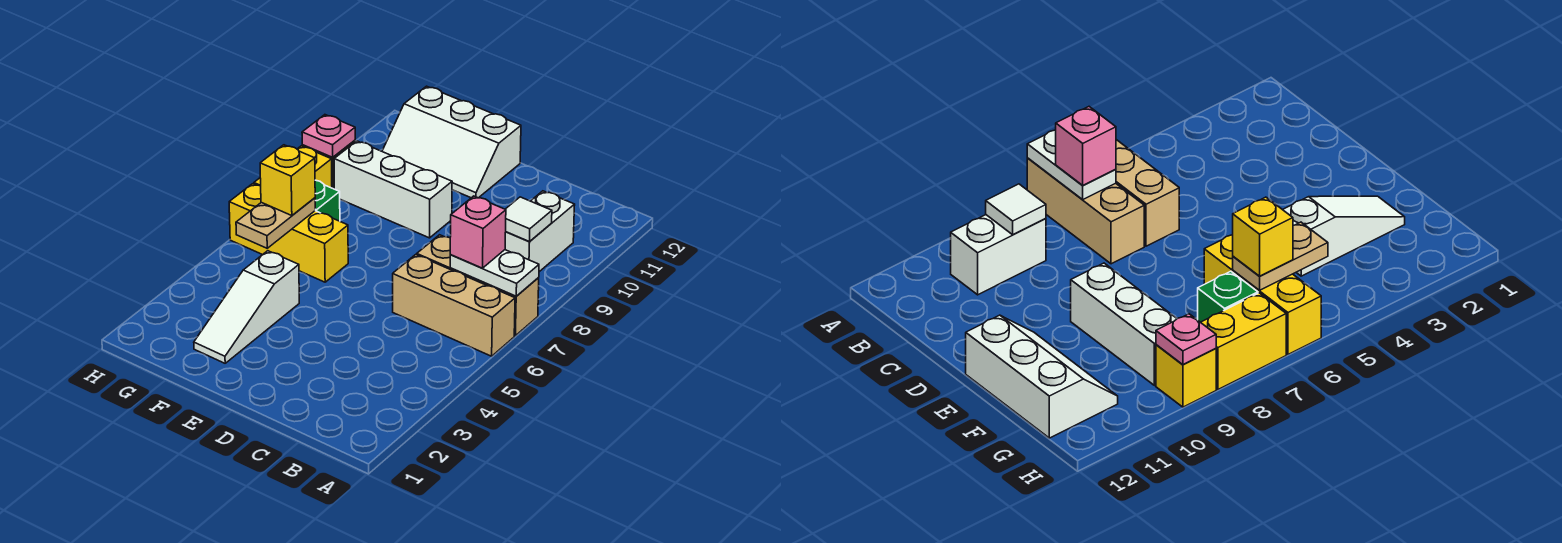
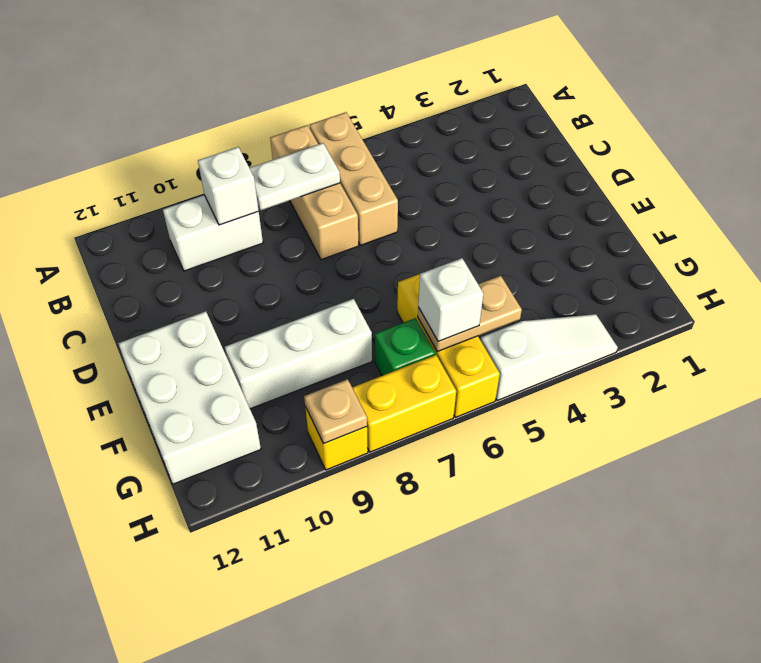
white plate A7:B7 level 2 -> white plate B7:B8 level 2
pink brick B7 level 3 -> none
white tile B9 level 2 -> white brick B9 level 2
white brick E9:G9 level 1 -> white brick F8:F10 level 1
white slope E11:G12 level 1 top 12 -> white brick E11:G12 level 1
white slope F2:F4 level 1 top 4 -> white slope H3:H5 level 1 top 5
yellow brick G6 level 3 -> white brick G6 level 3
pink plate H9 level 2 -> tan plate H9 level 2

